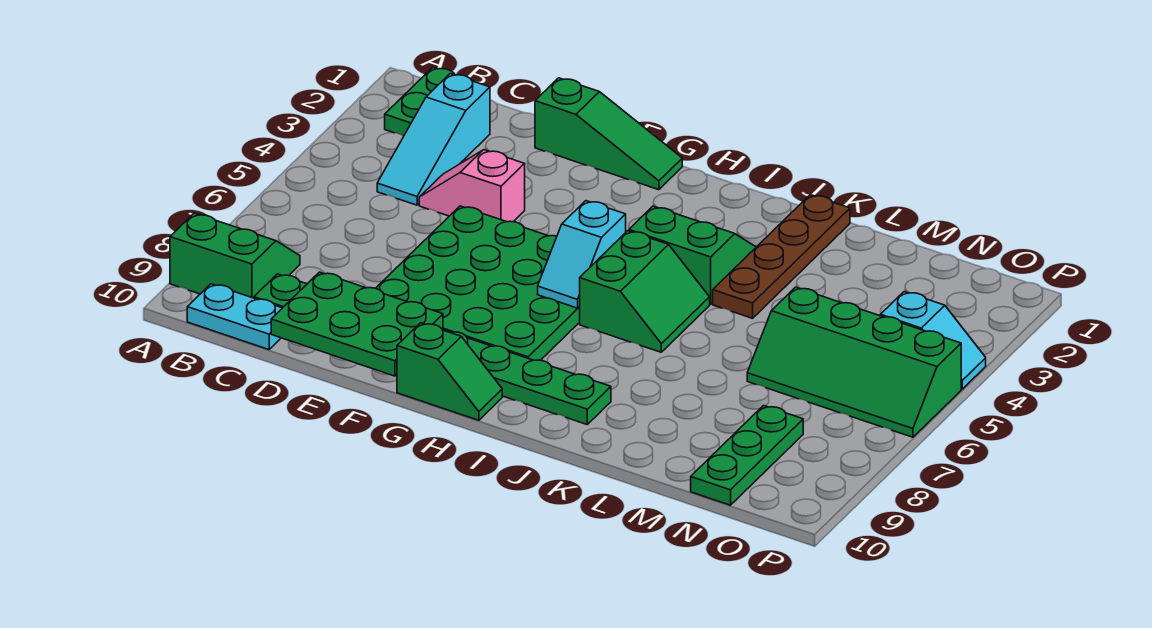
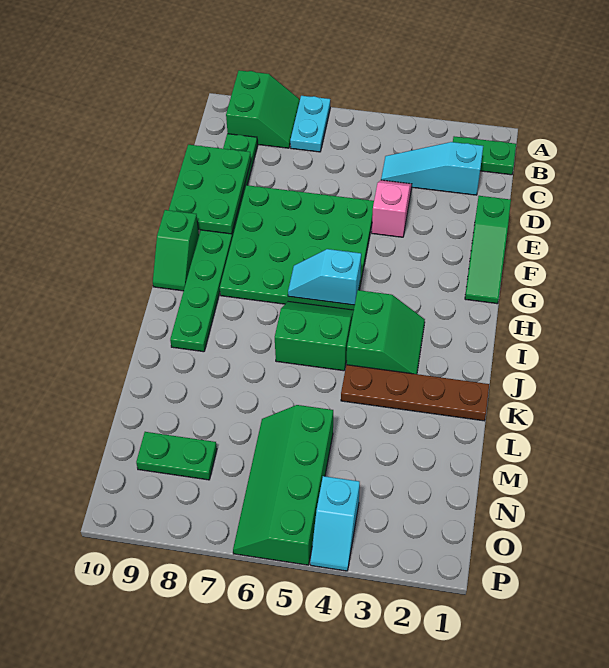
cyan plate B10:C10 level 1 -> cyan plate A7:B7 level 1
green slope I5:J6 level 1 top I -> green slope I5:J6 level 1 top J
green plate N8:N10 level 1 -> green plate N8:N9 level 1

